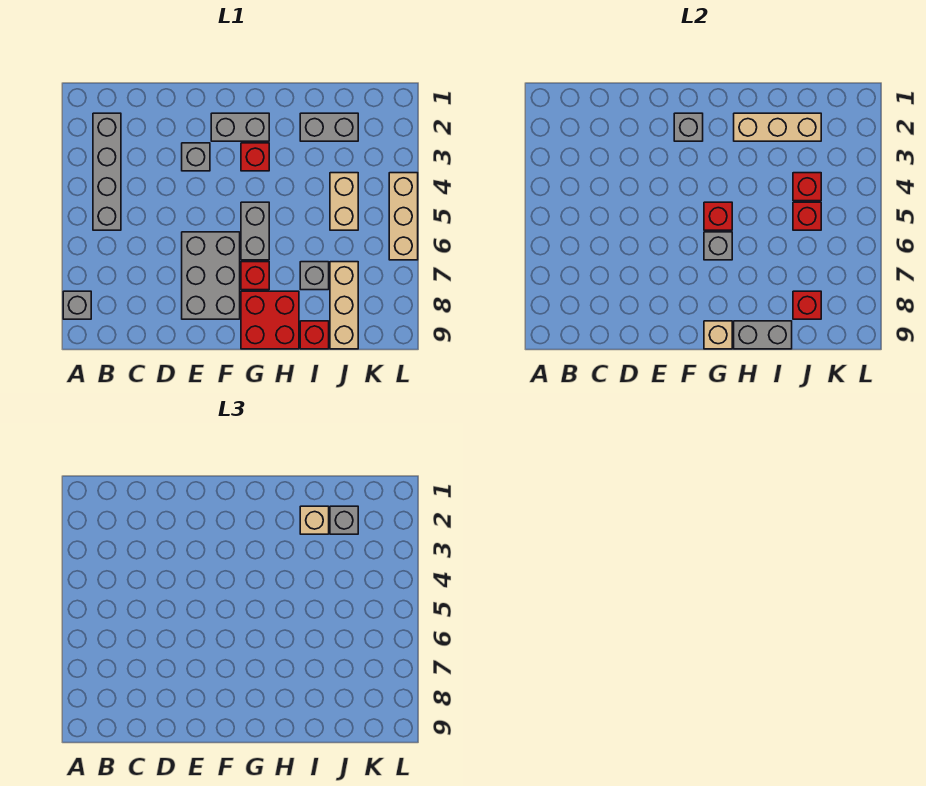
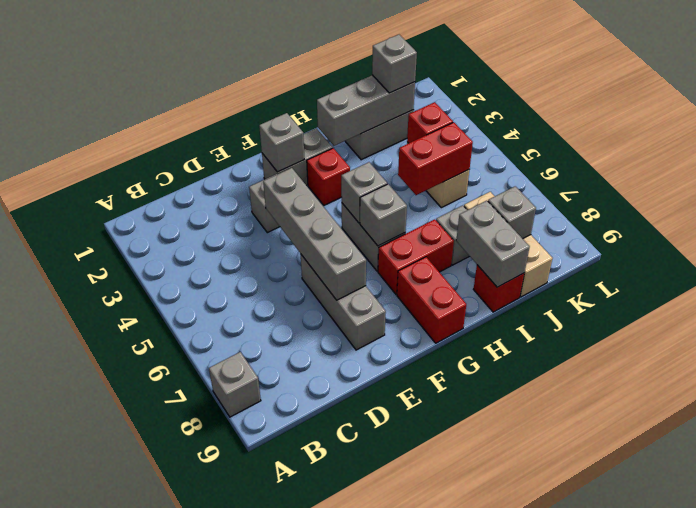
grey brick B2:B5 level 1 -> grey brick E4:E7 level 2
grey brick E6:F8 level 1 -> grey brick E6:E8 level 1
red brick G5 level 2 -> grey brick G5 level 2
red brick G7 level 1 -> red brick G7:H7 level 1
red brick G8:H9 level 1 -> red brick G8:G9 level 1
tan brick G9 level 2 -> none
tan brick H2:J2 level 2 -> grey brick H2:J2 level 2
grey brick H9:I9 level 2 -> grey brick I8:I9 level 2
tan brick I2 level 3 -> none
red brick J5 level 2 -> red brick I5:J5 level 2
red brick J8 level 2 -> grey brick J8 level 2
tan brick L4:L6 level 1 -> none

